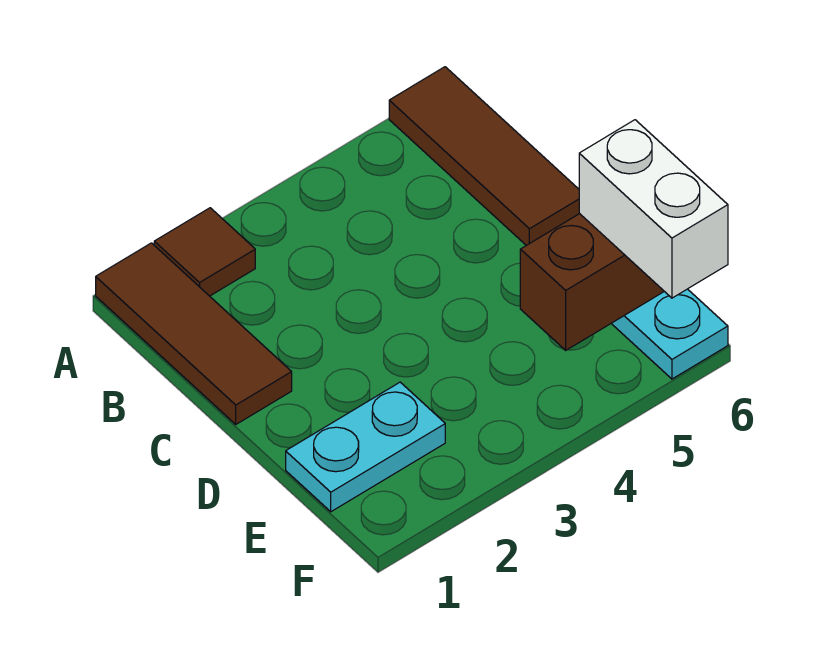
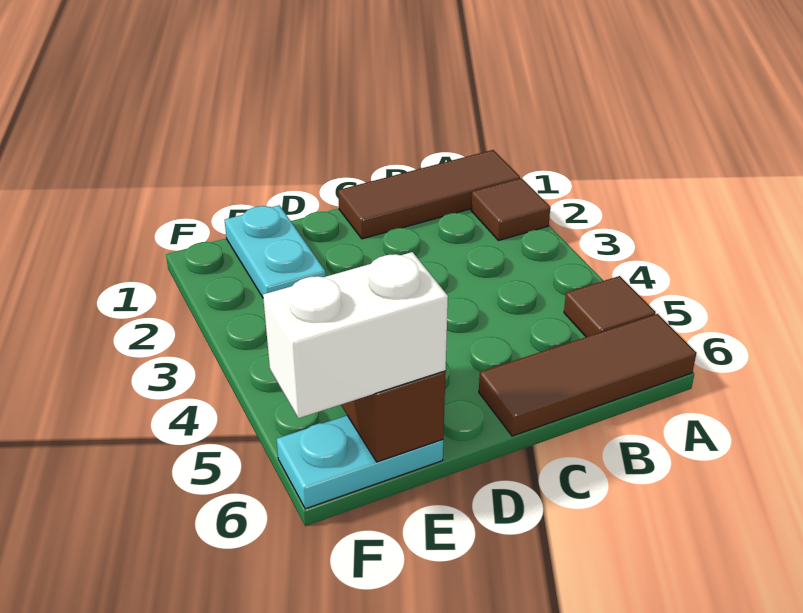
none -> brown tile A5 level 1

